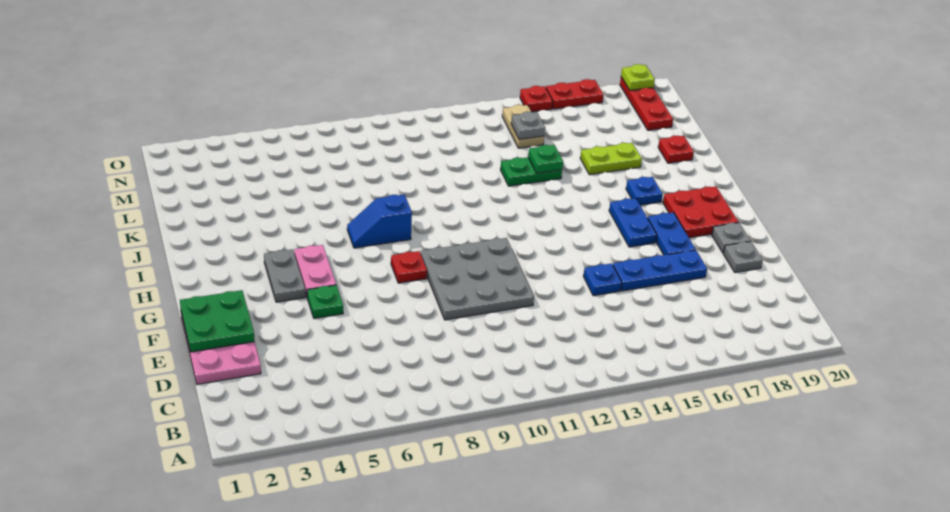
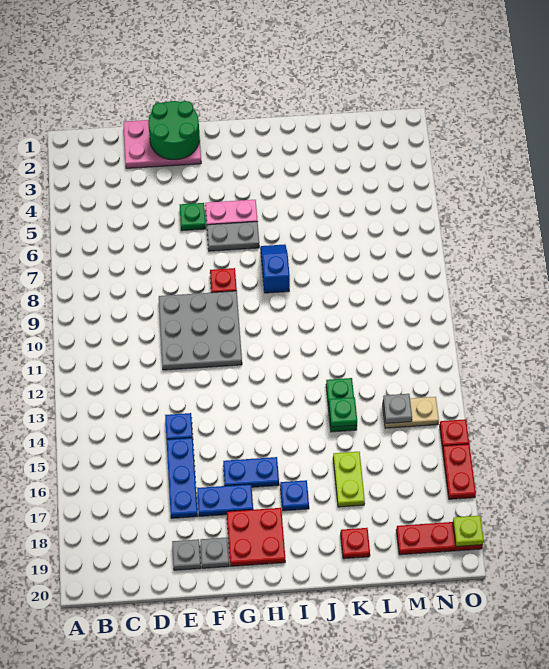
green plate E1:F2 level 2 -> green round brick E1:F2 level 2
grey plate G4:H4 level 1 -> grey plate G6:H6 level 1

